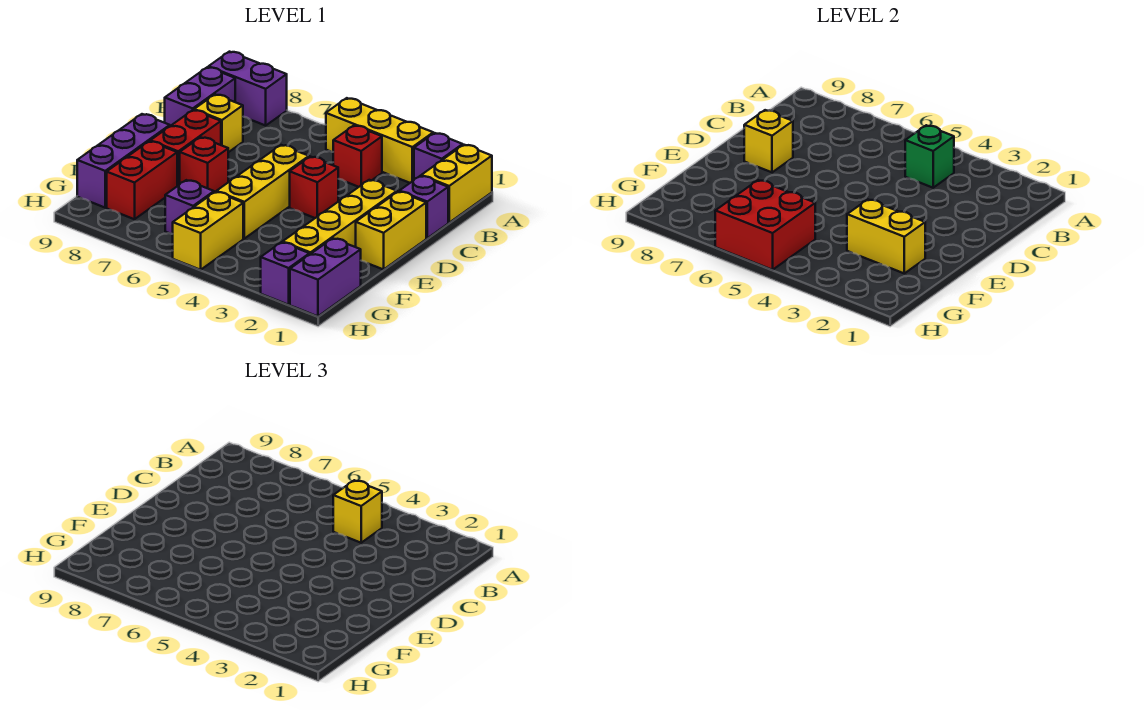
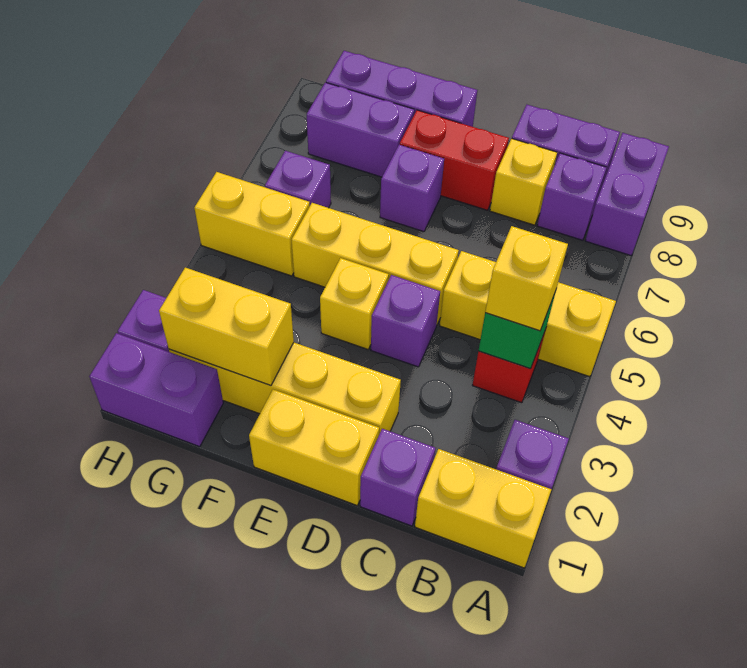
yellow brick A3:A5 level 1 -> yellow brick A5:C5 level 1
none -> purple brick B8 level 1
red brick D4 level 1 -> purple brick D4 level 1
yellow brick D8 level 2 -> yellow brick E4 level 1
red brick E7 level 1 -> purple brick E7 level 1
yellow brick F2:F3 level 2 -> yellow brick F2:G2 level 2
red brick F8:G8 level 1 -> purple brick F8:G8 level 1
red brick G5:H6 level 2 -> none

